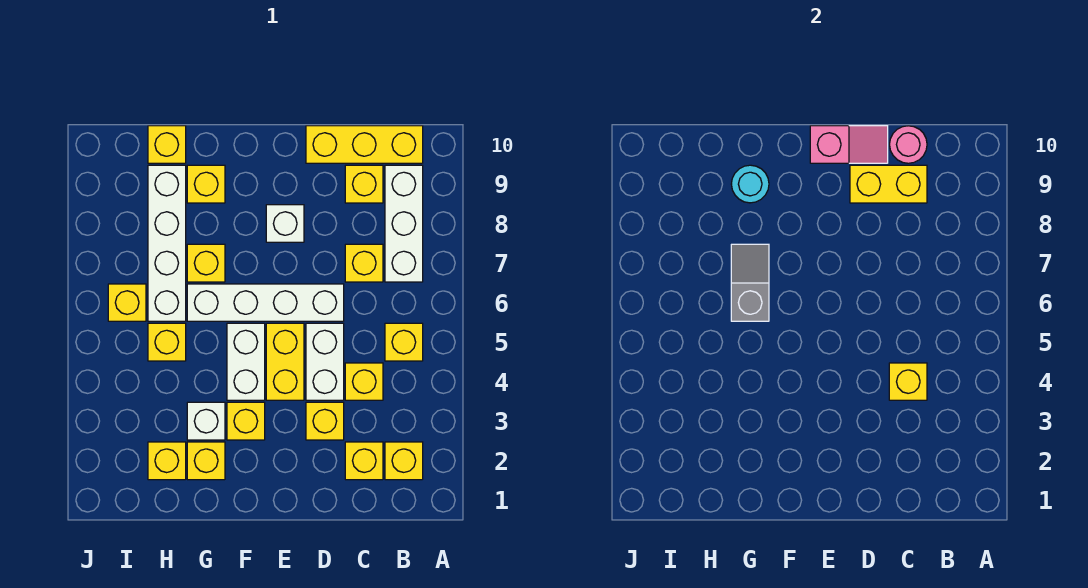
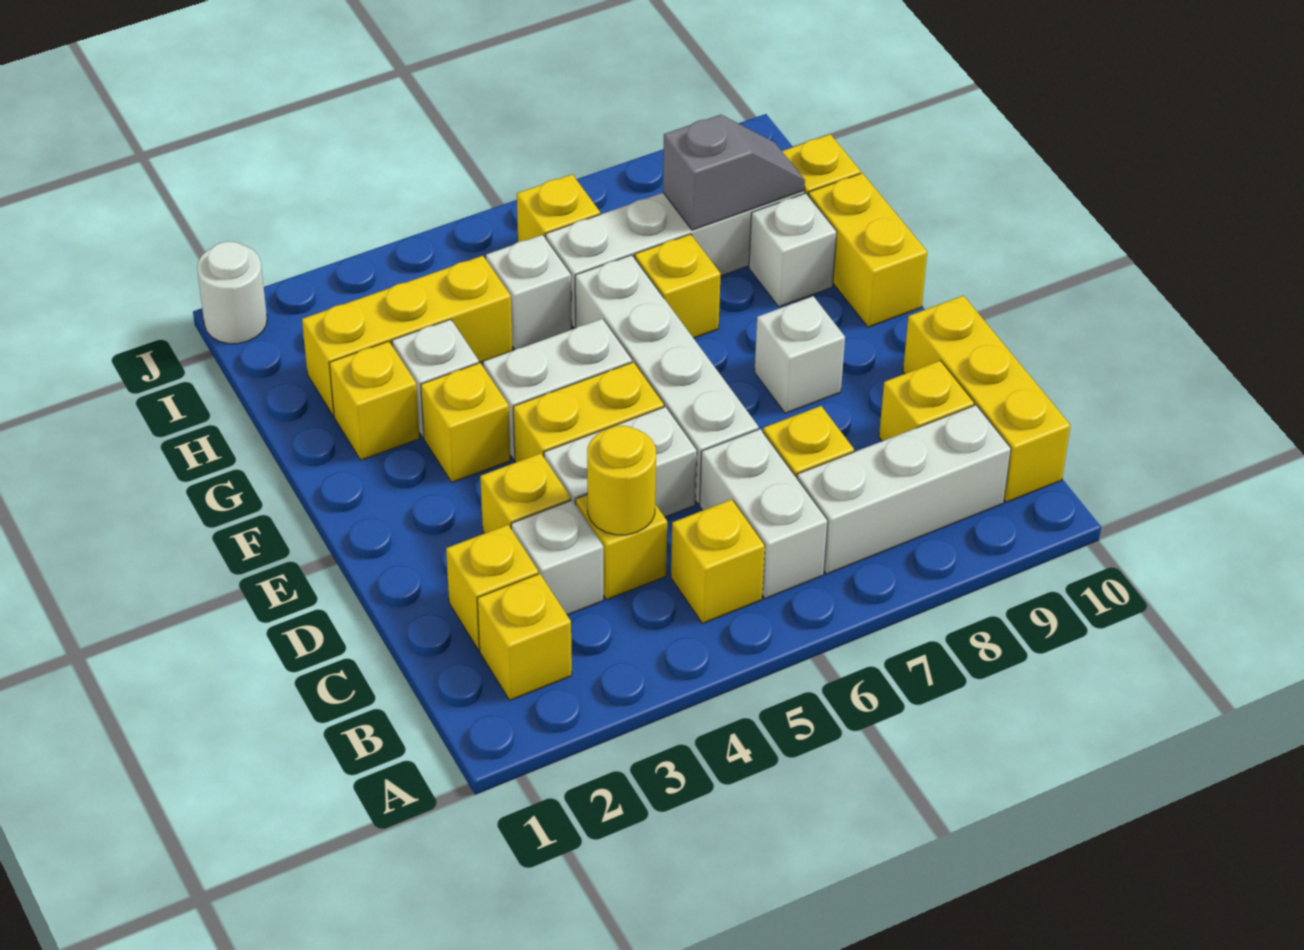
none -> white brick B6:C6 level 1
none -> white brick C3 level 1
yellow brick C4 level 2 -> yellow round brick C4 level 2
yellow brick C9:D9 level 2 -> yellow brick F10:G10 level 1
pink round brick C10 level 2 -> none
pink slope D10:E10 level 2 top E -> none
grey slope G6:G7 level 2 top 6 -> grey slope H8:H9 level 2 top 8
yellow brick G9 level 1 -> white brick G9 level 1
cyan round brick G9 level 2 -> none
yellow brick H2 level 1 -> yellow brick H2:H4 level 1
yellow brick H5 level 1 -> white brick H5 level 1
none -> white round brick J1 level 1

